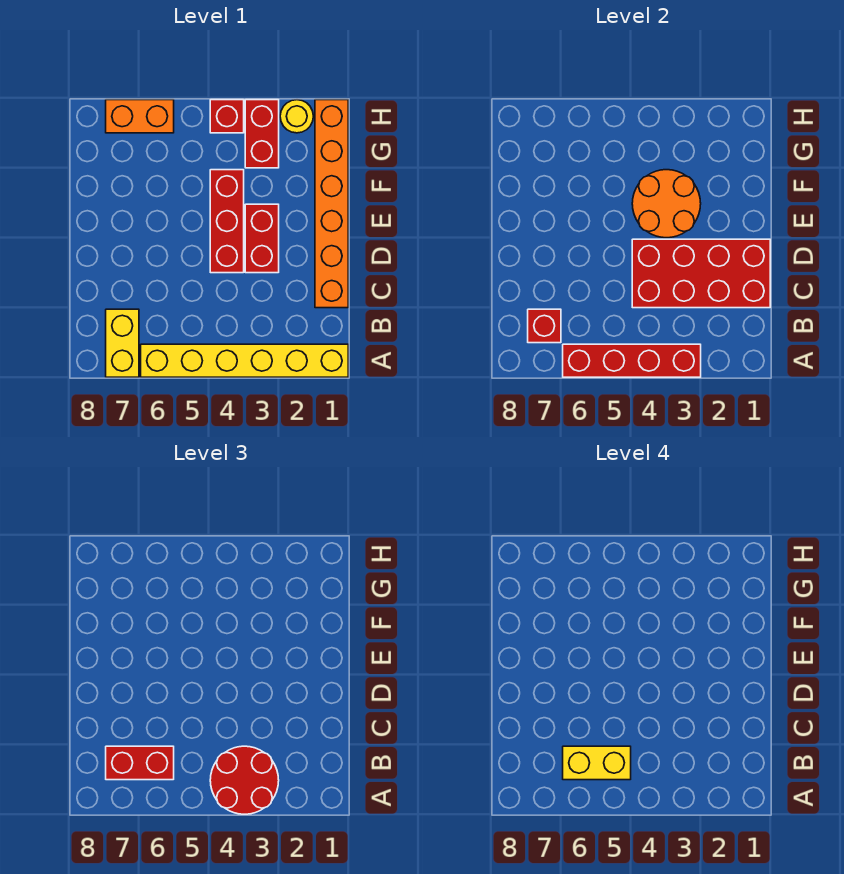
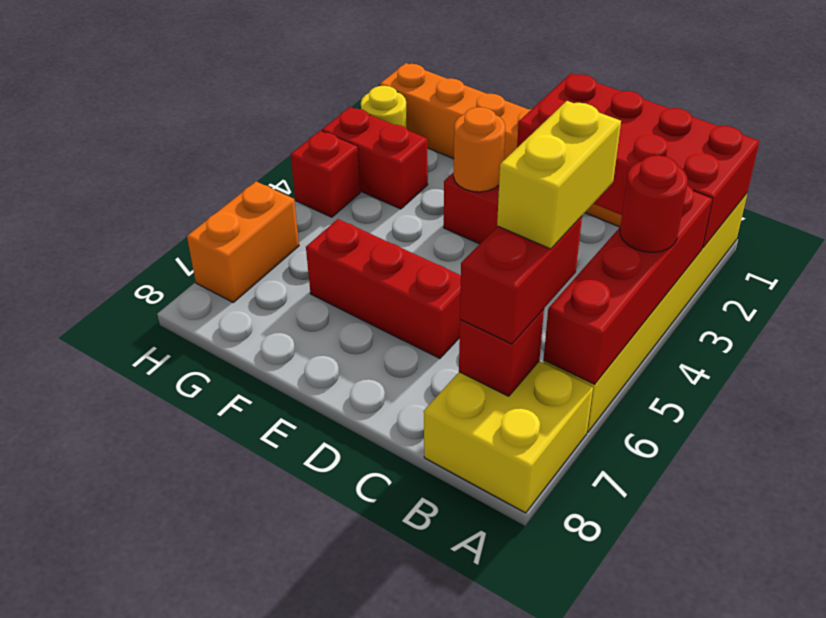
red round brick A3:B4 level 3 -> red round brick A4 level 3
yellow brick A7:B7 level 1 -> yellow brick A7:B8 level 1
red brick C1:D4 level 2 -> red brick A1:D2 level 2
red brick D4:F4 level 1 -> red brick D6:F6 level 1
orange round brick E3:F4 level 2 -> orange round brick E3 level 2

